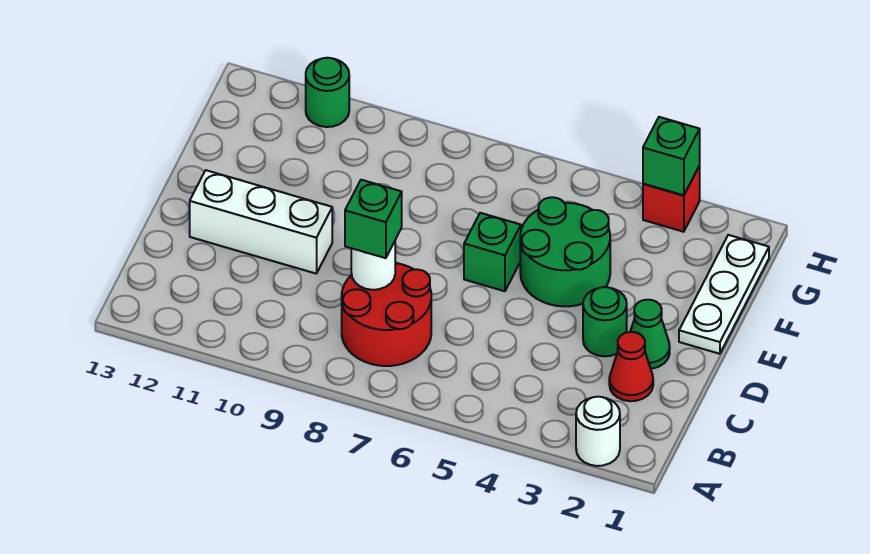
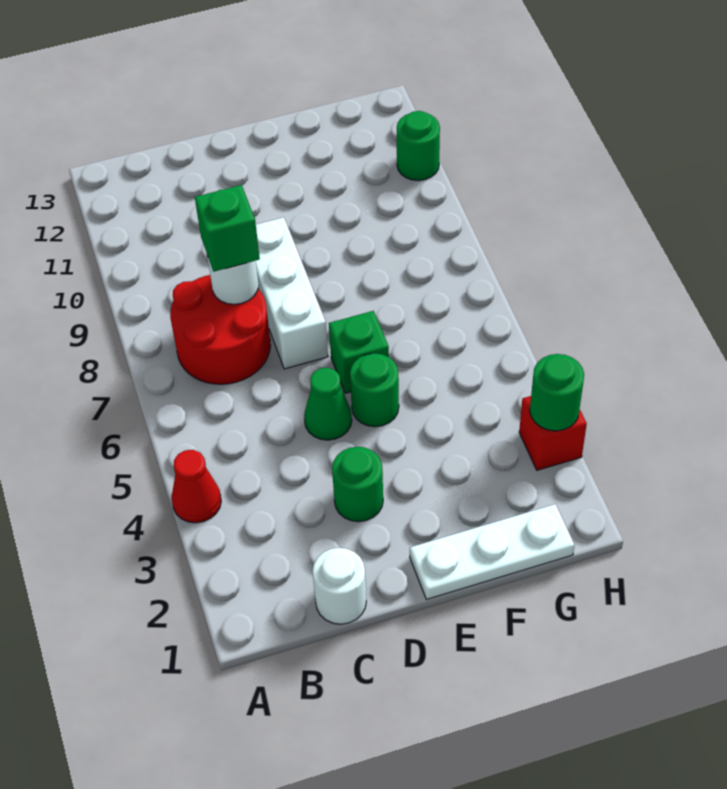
white round brick A2 level 1 -> white round brick C1 level 1
red cone C2 level 1 -> red cone A4 level 1
green cone D2 level 1 -> green cone D5 level 1
white brick D10:D12 level 1 -> white brick D7:D9 level 1
green round brick E4:F5 level 1 -> green round brick E5 level 1
green brick H3 level 2 -> green round brick H3 level 2

